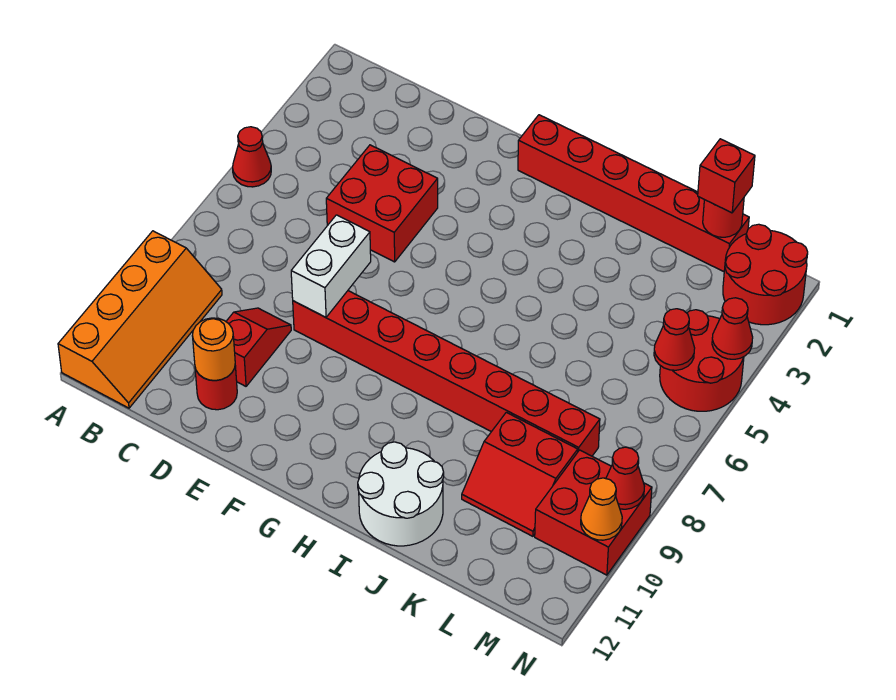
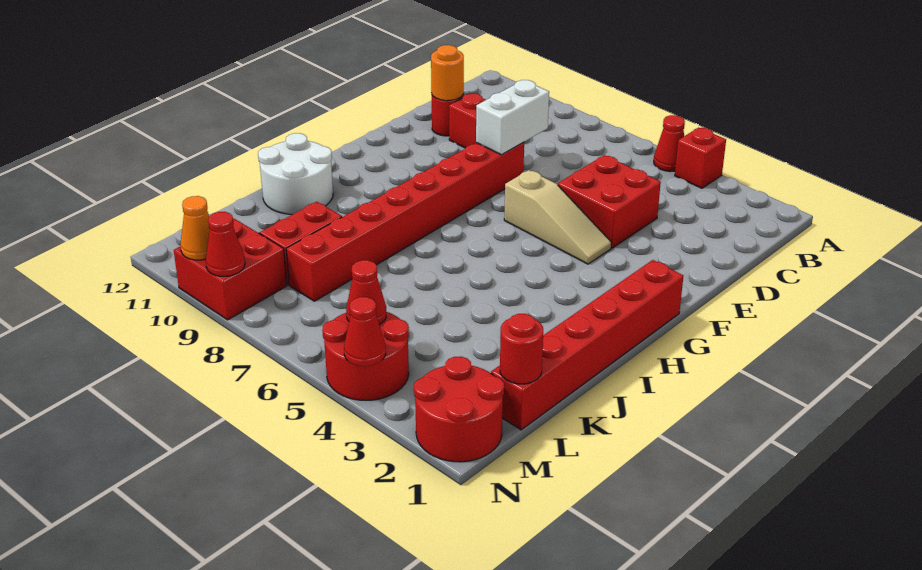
orange slope A9:B12 level 1 top A -> none
white brick E7:E8 level 2 -> white brick D8:E8 level 2
none -> tan slope F4:F6 level 1 top 6
red brick L1 level 3 -> red brick A4 level 1

